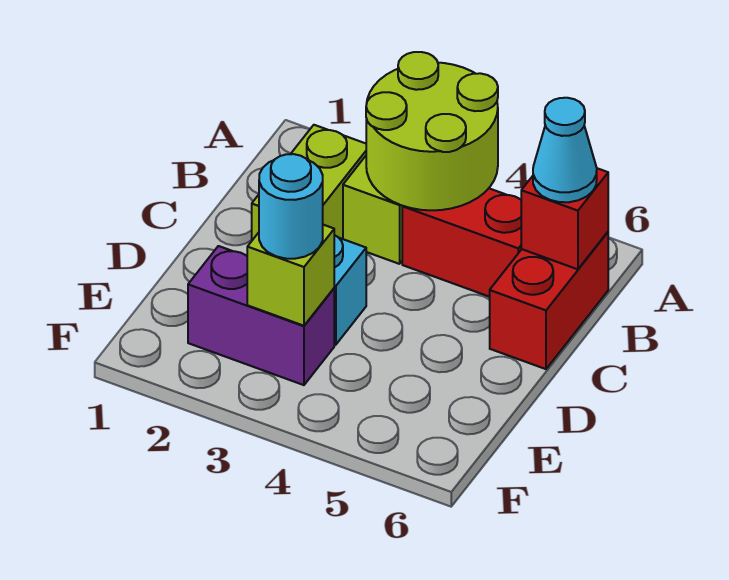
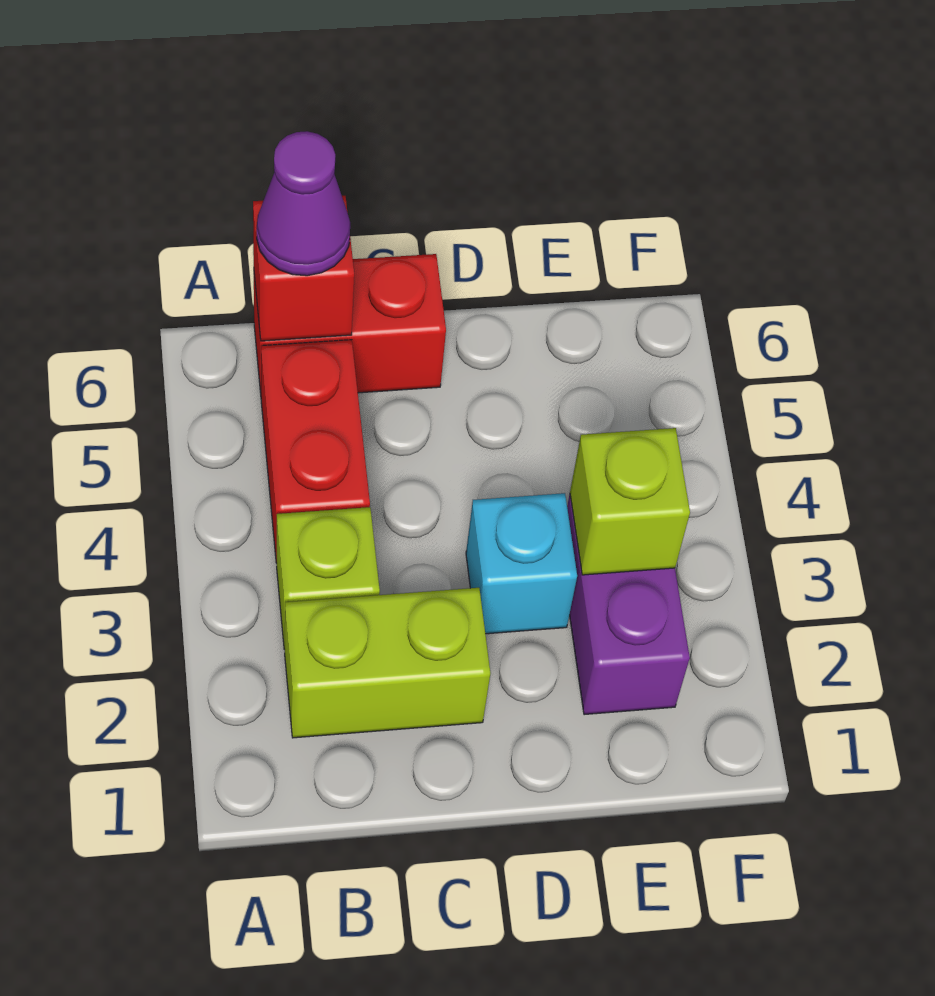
lime round brick A3:B4 level 2 -> none
cyan cone B6 level 3 -> purple cone B6 level 3
cyan round brick E3 level 3 -> none

